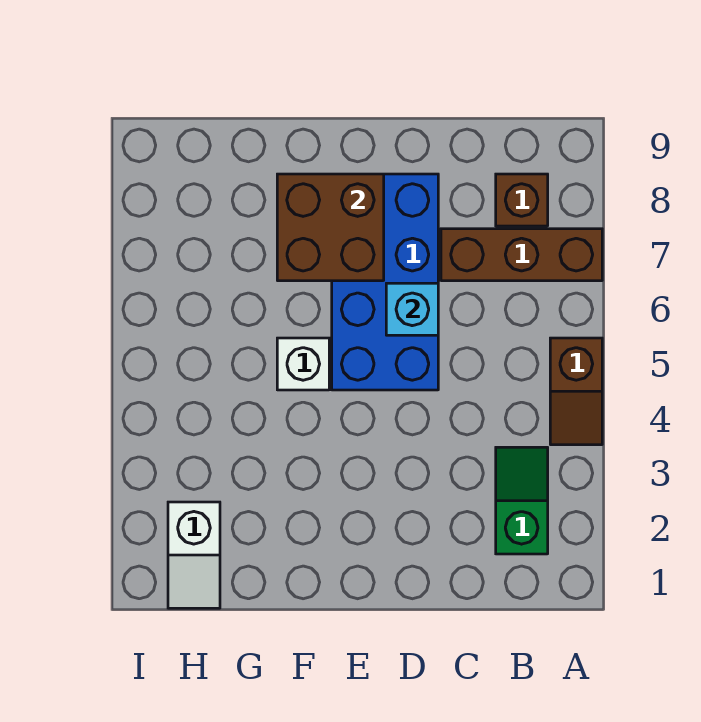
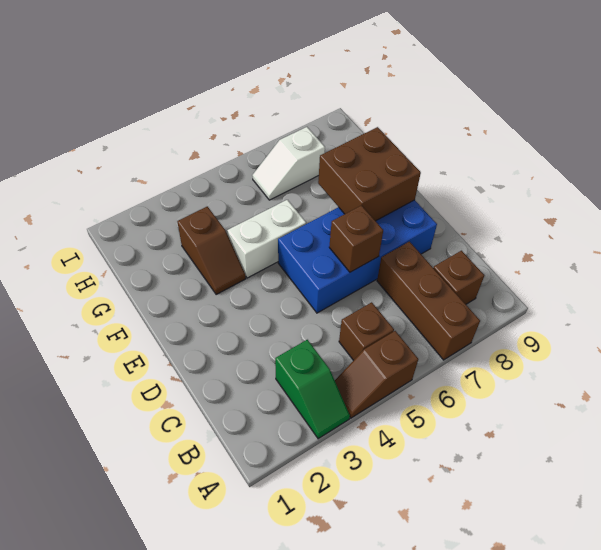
green slope B2:B3 level 1 top 2 -> green slope A3:B3 level 1 top B
none -> brown brick B5 level 1
cyan brick D6 level 2 -> brown brick D6 level 2
none -> brown slope F3:G3 level 1 top G
white brick F5 level 1 -> white brick F4:F5 level 1
white slope H1:H2 level 1 top 2 -> white slope H6:H7 level 1 top 7

